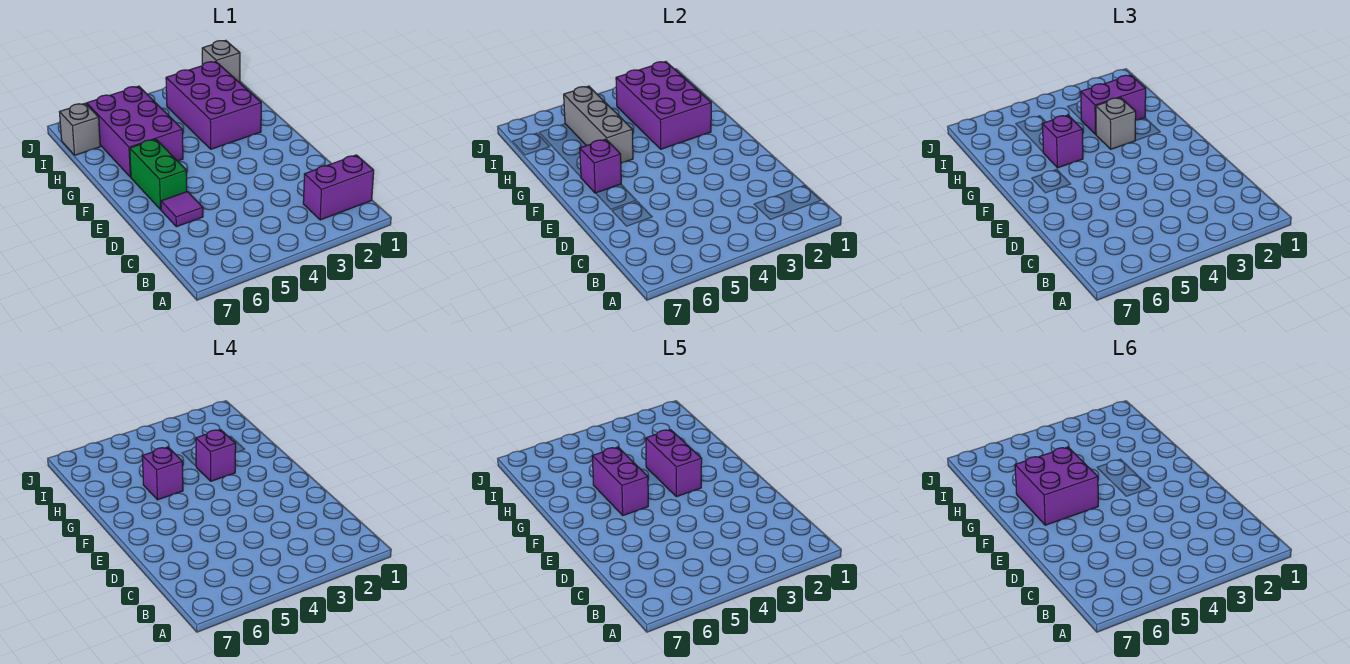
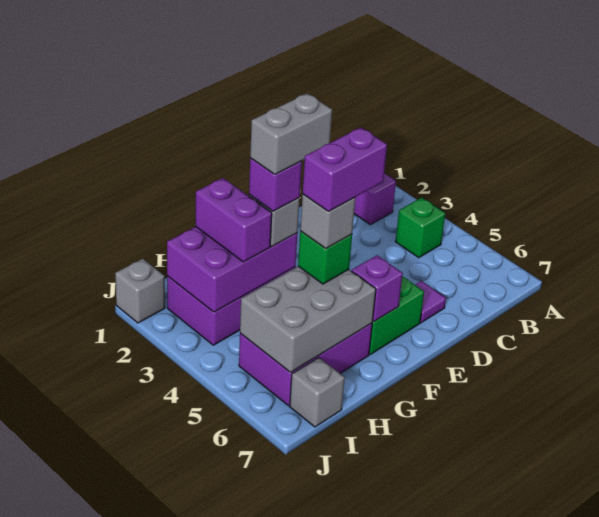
none -> green brick B4 level 1
purple brick F3:G3 level 5 -> grey brick F3:G3 level 5
purple brick F5:G6 level 6 -> none
grey brick G5:I5 level 2 -> grey brick G5:I6 level 2
purple brick G5 level 3 -> green brick G5 level 3
purple brick G5 level 4 -> grey brick G5 level 4

